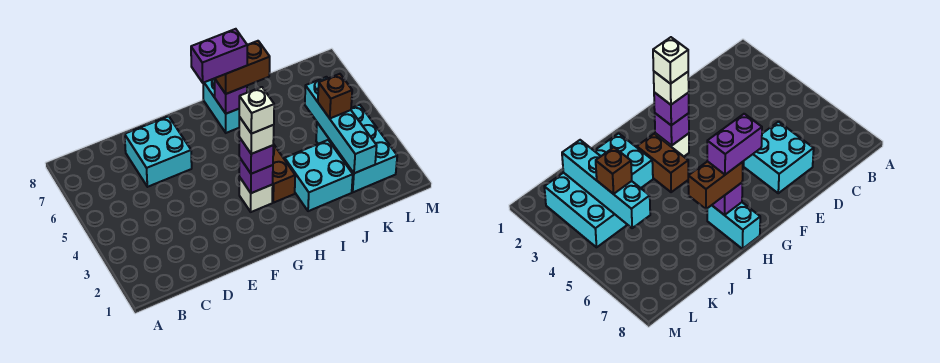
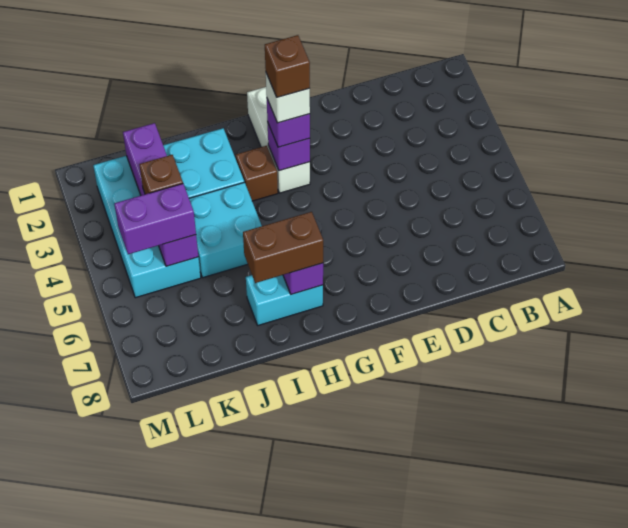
cyan brick D6:E7 level 1 -> cyan brick I4:J5 level 1
white brick G3 level 1 -> white brick G1:G3 level 1
white brick G3 level 5 -> brown brick G3 level 5
purple brick G7:H7 level 4 -> purple brick K5:L5 level 3
brown brick H3:H4 level 1 -> brown brick H3 level 1
cyan brick H7:H8 level 1 -> cyan brick H7:I7 level 1
cyan brick K2:L4 level 1 -> cyan brick K2:L5 level 1
cyan brick K2:K5 level 2 -> purple brick K2:K5 level 2

